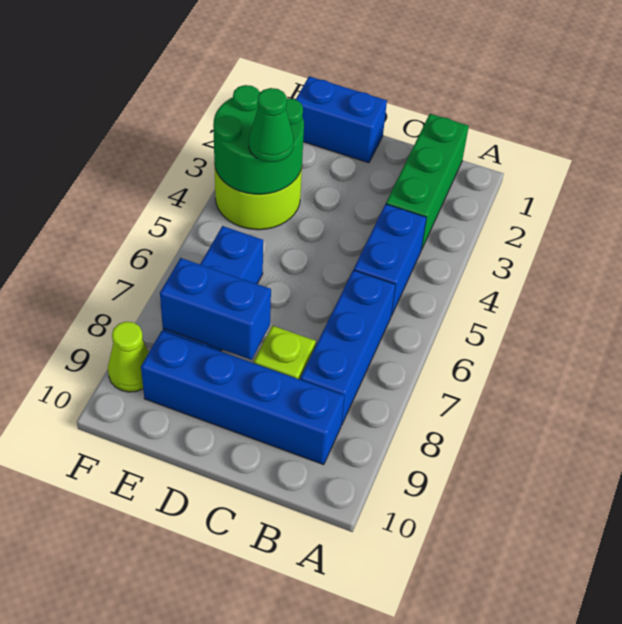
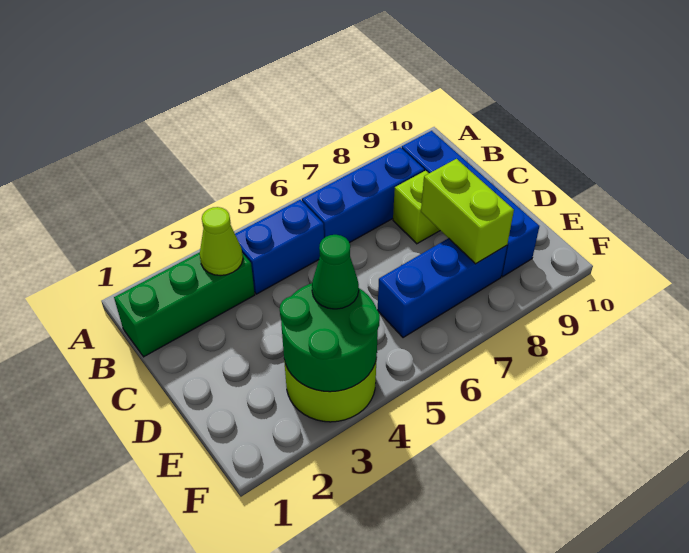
blue brick D1:E1 level 1 -> none
blue brick D8:E8 level 2 -> lime brick D8:E8 level 2
lime cone F9 level 1 -> lime cone B3 level 2

